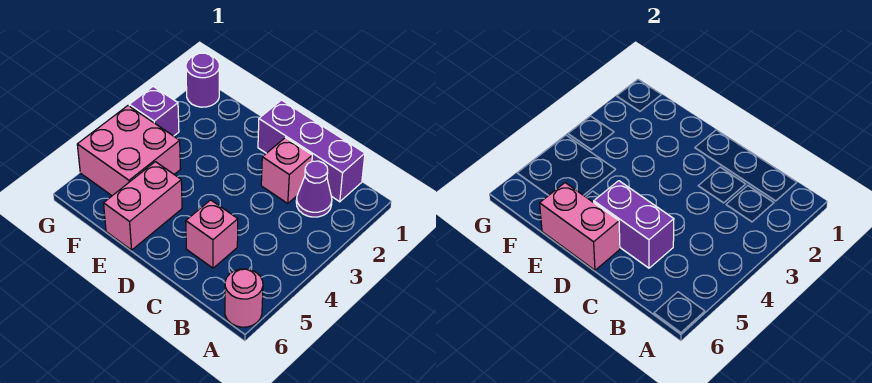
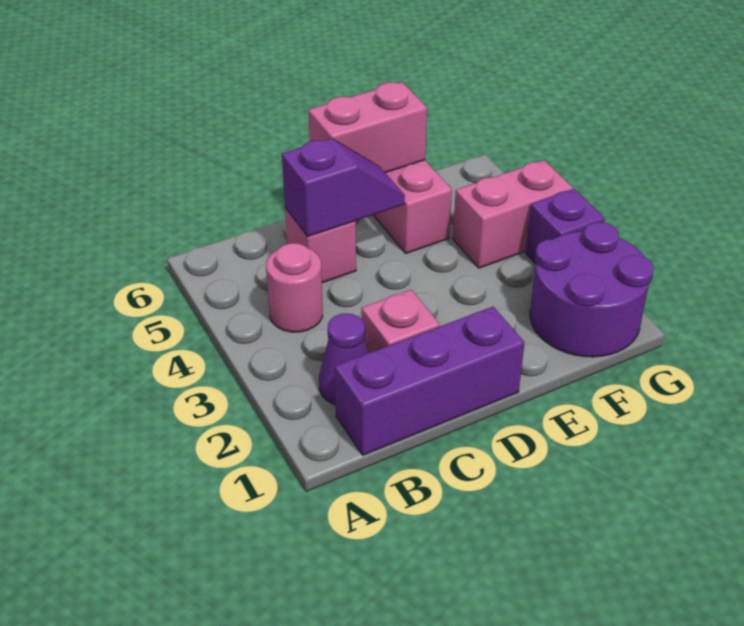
pink round brick A6 level 1 -> pink round brick B4 level 1
purple brick C5:D5 level 2 -> purple slope C5:D5 level 2 top C
pink brick F4:G5 level 1 -> pink brick F4:G4 level 1
purple round brick G1 level 1 -> purple round brick F1:G2 level 1

